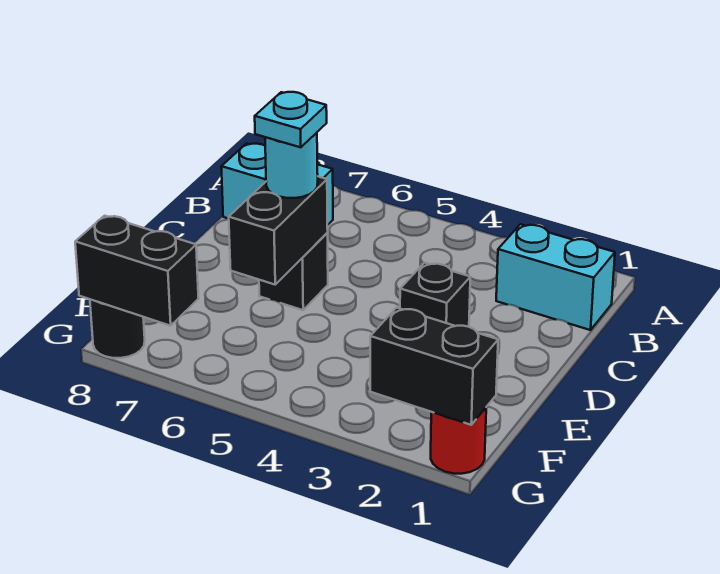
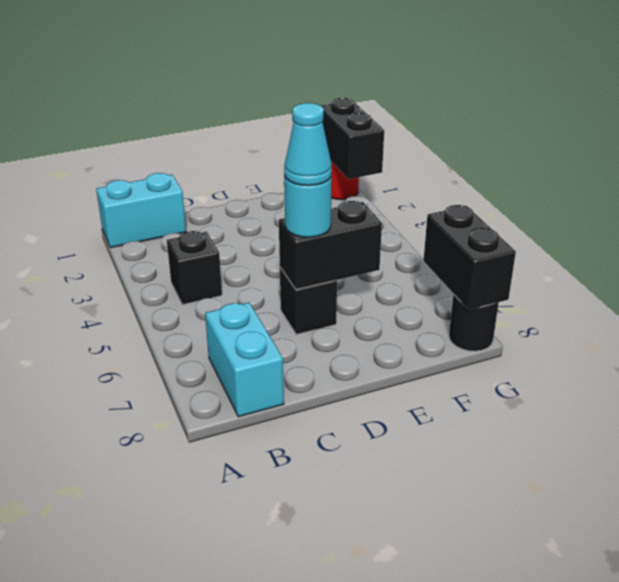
cyan brick B1:B2 level 1 -> cyan brick A1:B1 level 1
black brick D3 level 1 -> black brick B4 level 1
cyan plate D6 level 4 -> cyan cone D6 level 4

